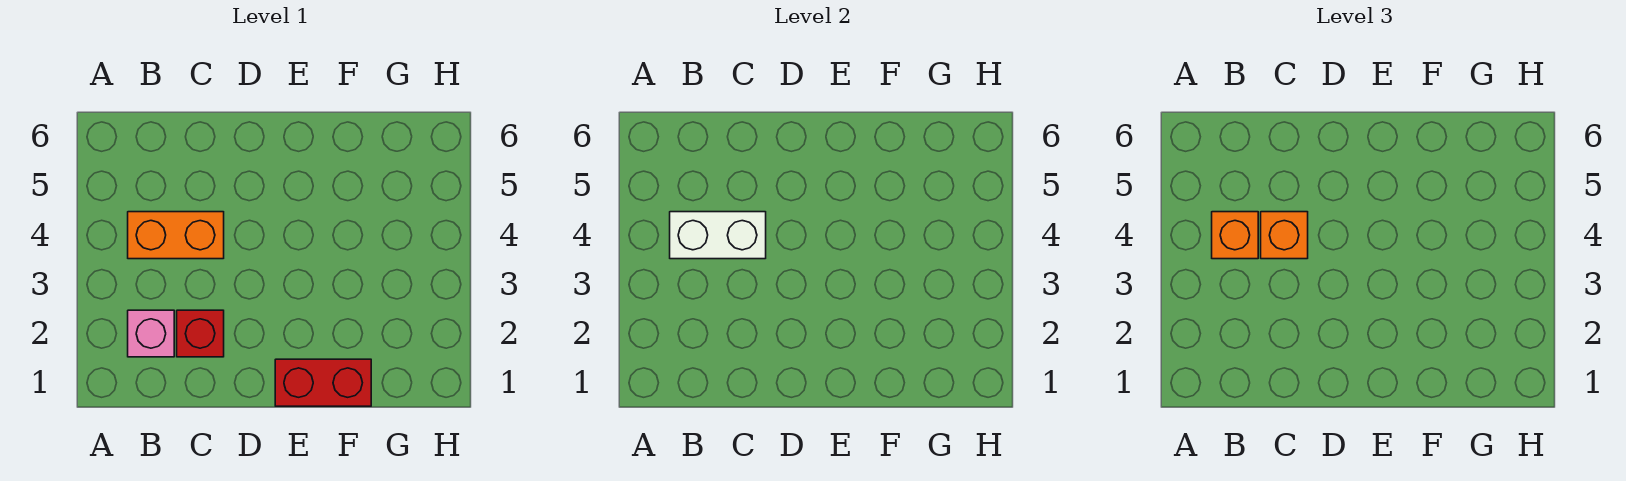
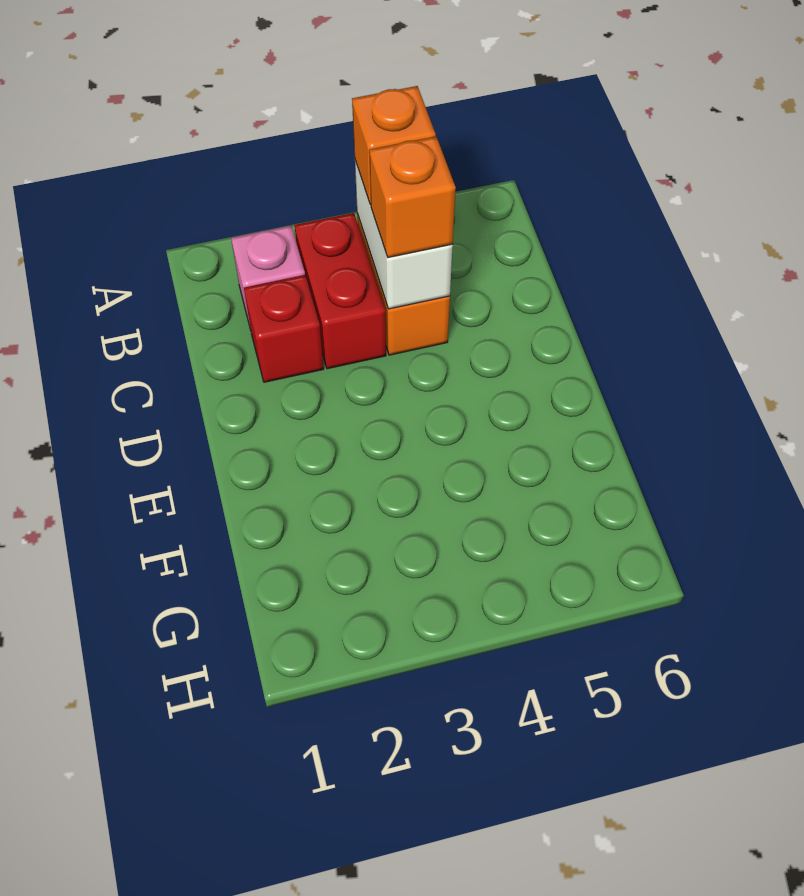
red brick E1:F1 level 1 -> red brick B3:C3 level 1

